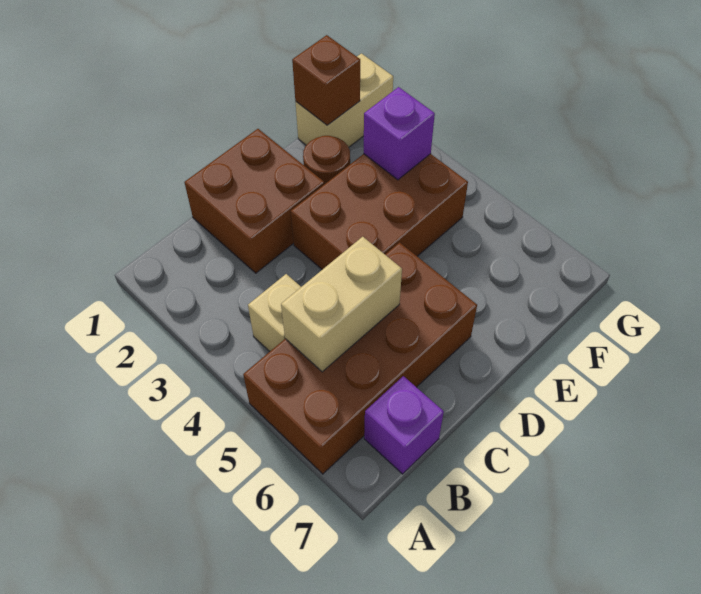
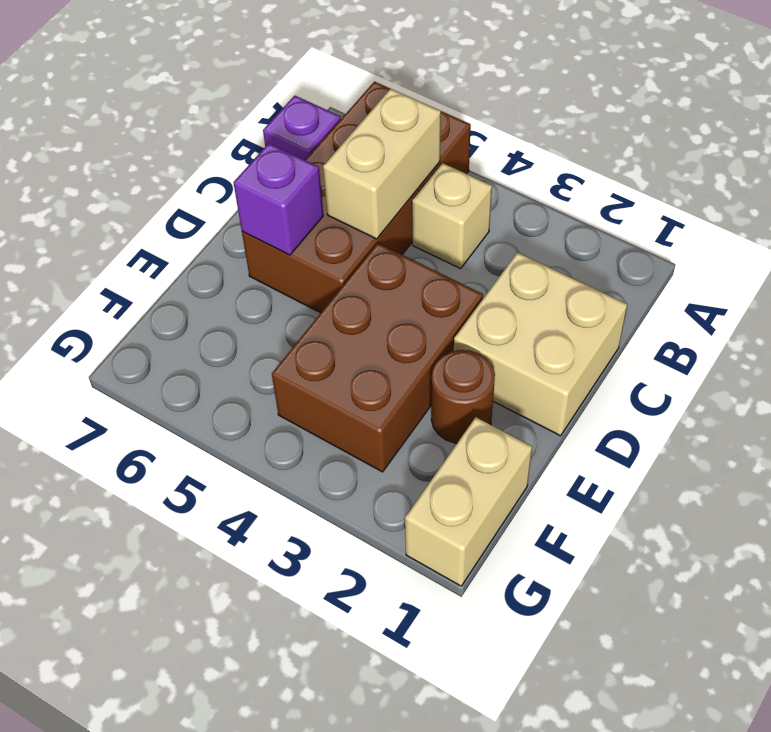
brown brick C1:D2 level 1 -> tan brick C1:D2 level 1
brown brick F1 level 2 -> none
purple brick F3 level 2 -> purple brick D6 level 2

